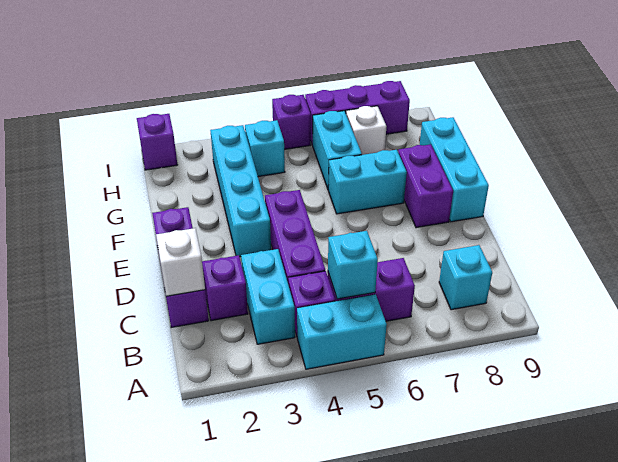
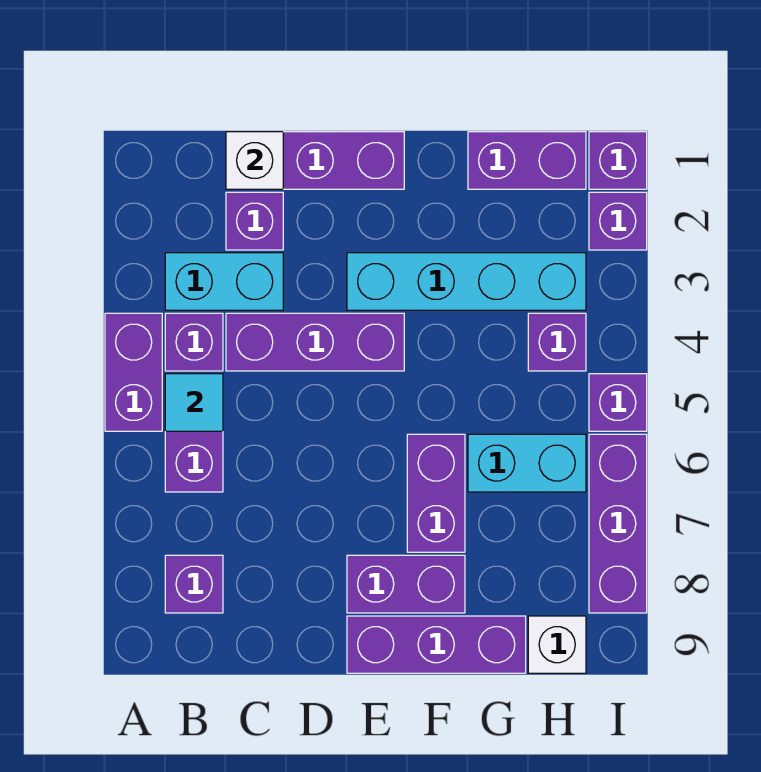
cyan brick A4:A5 level 1 -> purple brick A4:A5 level 1
cyan brick B5 level 2 -> cyan tile B5 level 2
cyan brick B8 level 1 -> purple brick B8 level 1
cyan brick E9:G9 level 1 -> purple brick E9:G9 level 1
cyan brick F6:F7 level 1 -> purple brick F6:F7 level 1
none -> purple brick G1:H1 level 1
cyan brick H4 level 1 -> purple brick H4 level 1
white brick H7 level 1 -> white brick H9 level 1
none -> purple brick I2 level 1

